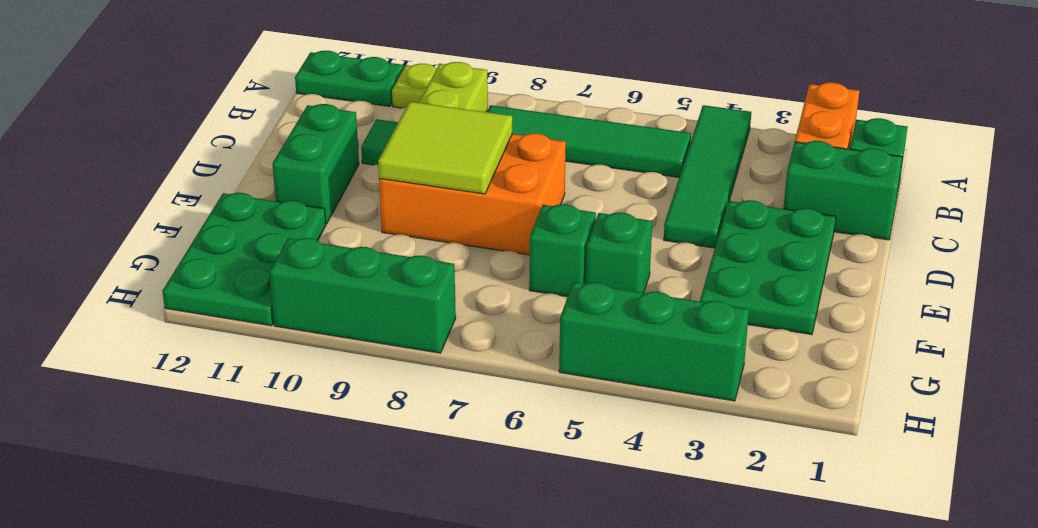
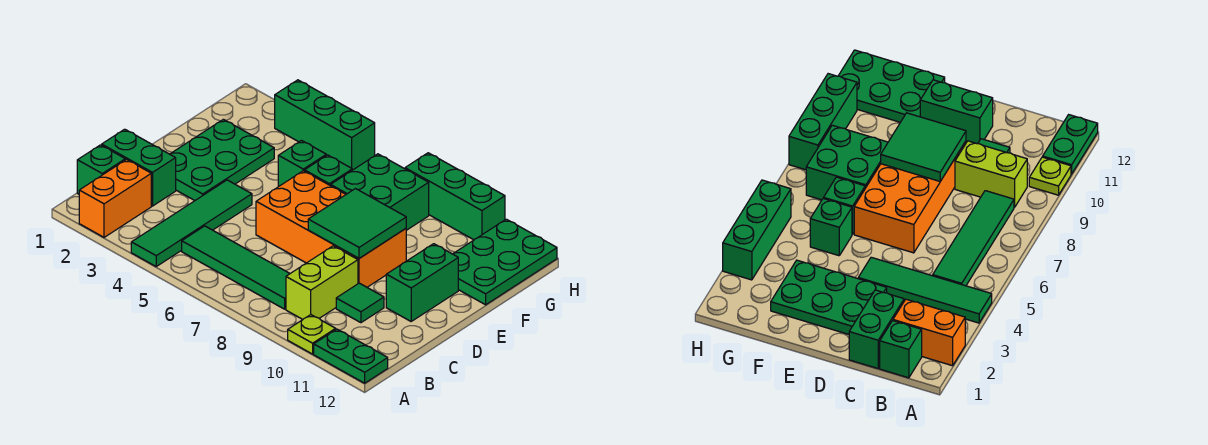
orange brick D7:E9 level 1 -> orange brick D6:E9 level 1
lime tile D8:E9 level 2 -> green tile D8:E9 level 2
none -> green brick F7:G8 level 1

